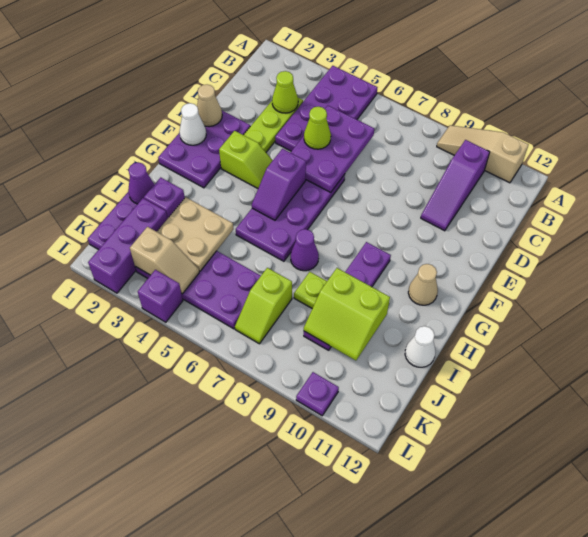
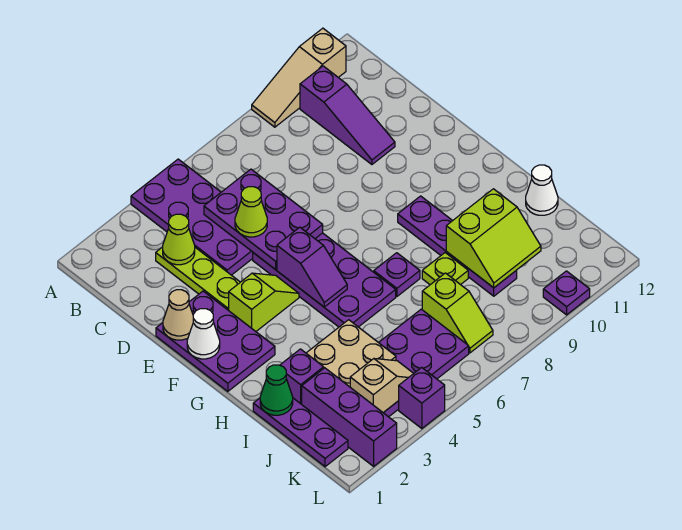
tan cone G11 level 1 -> none
purple cone H7 level 1 -> purple plate H7 level 1
purple cone I1 level 2 -> green cone I1 level 2

